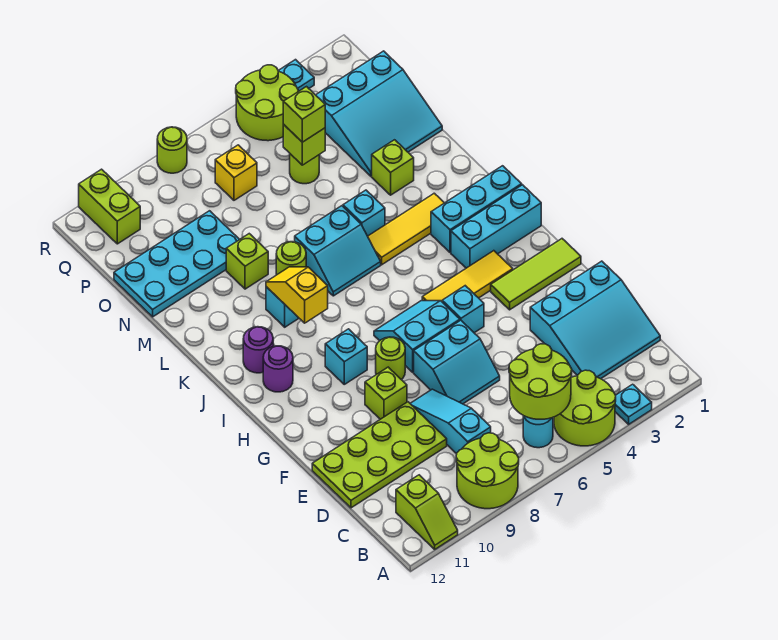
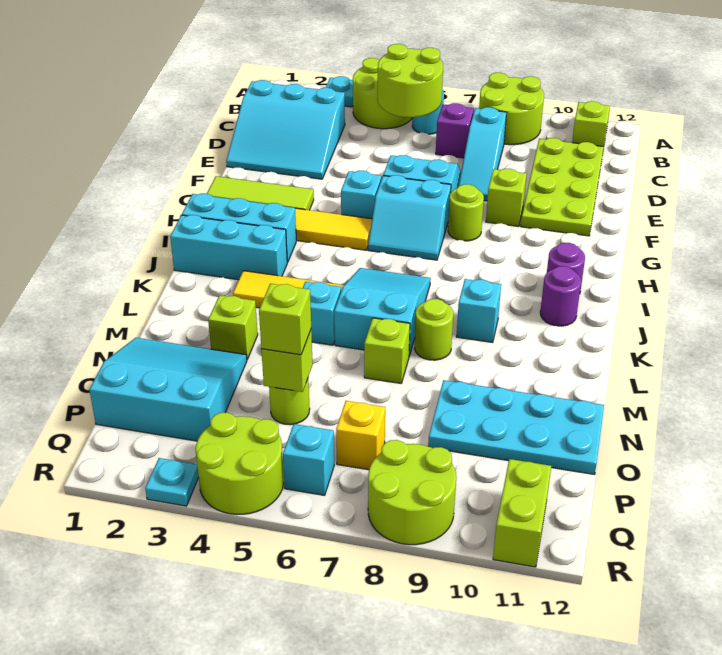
cyan slope C1:E3 level 1 top E -> cyan slope C1:E3 level 1 top C
none -> purple brick C7 level 1
lime plate D9:E12 level 1 -> lime plate C10:F11 level 1
cyan brick H9 level 1 -> cyan brick Q6 level 1
yellow slope J9:K9 level 2 top J -> none
cyan slope K6:L7 level 1 top L -> cyan slope J6:L7 level 1 top L
lime brick M9 level 1 -> lime brick M7 level 1
lime round brick R8 level 1 -> lime round brick Q8:R9 level 1

